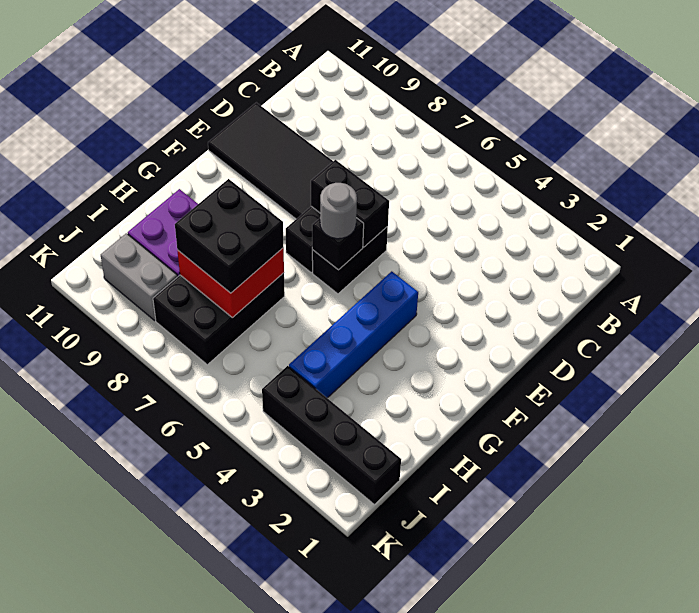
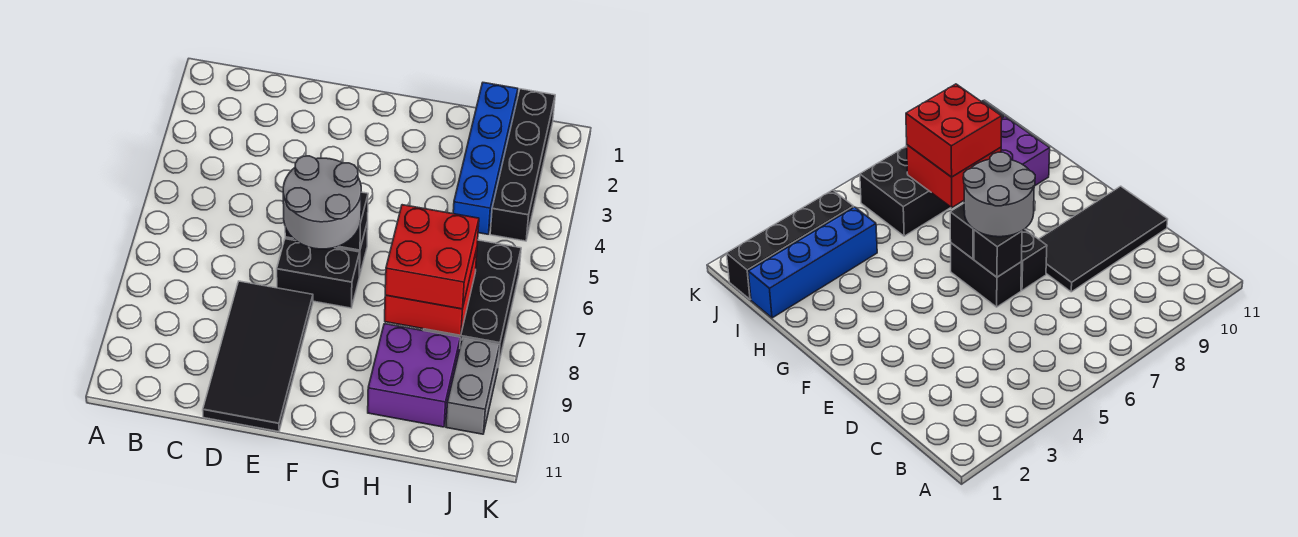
black brick E6:E7 level 2 -> black brick E6 level 2
blue brick F4:I4 level 1 -> blue brick I1:I4 level 1
grey round brick F6 level 3 -> grey round brick E6:F7 level 3
black brick H7:J8 level 1 -> black brick I6:J8 level 1
black brick H7:I8 level 3 -> red brick H7:I8 level 3

